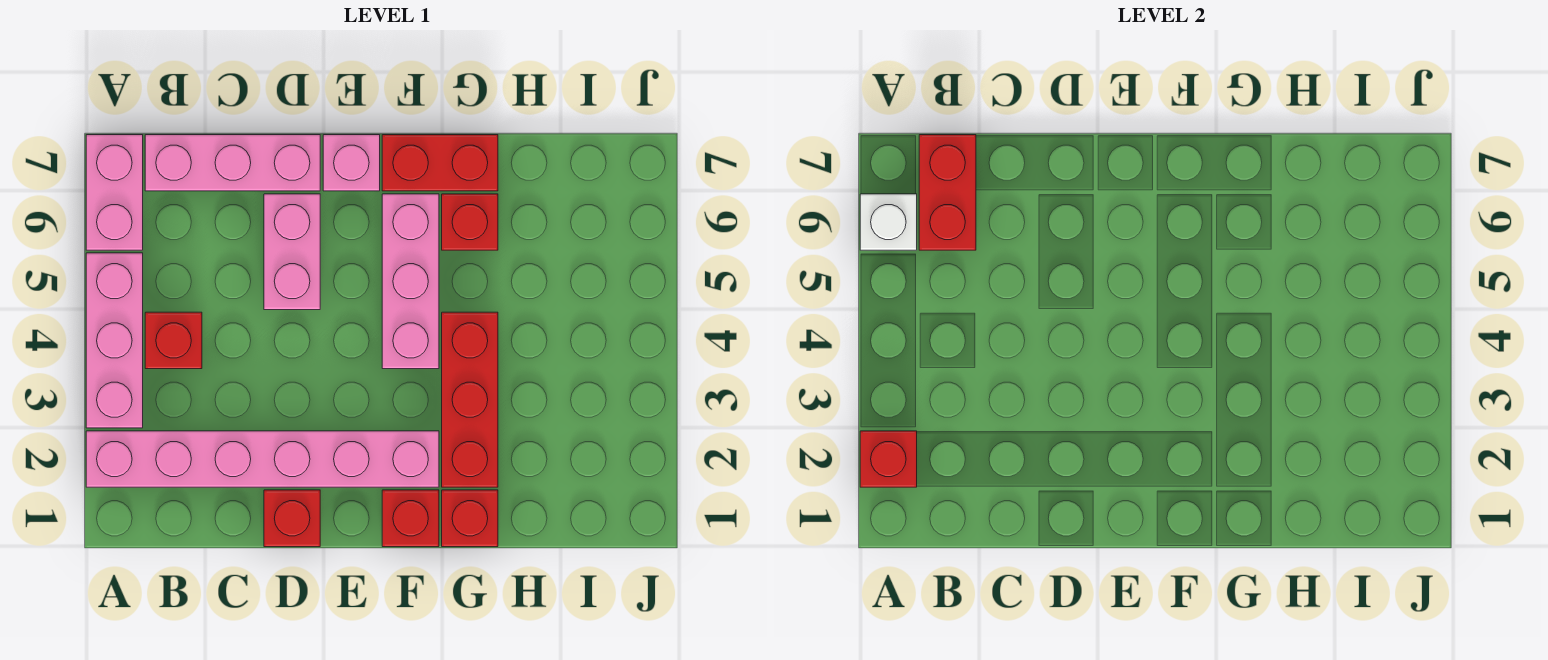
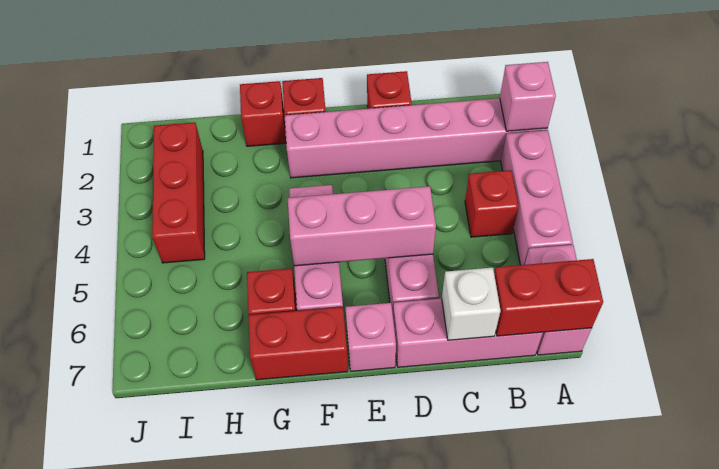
red brick A2 level 2 -> pink brick A2 level 2
white brick A6 level 2 -> white brick C7 level 2
red brick B6:B7 level 2 -> red brick A7:B7 level 2
none -> pink brick D5:F5 level 2
red brick G2:G4 level 1 -> red brick I2:I4 level 1

